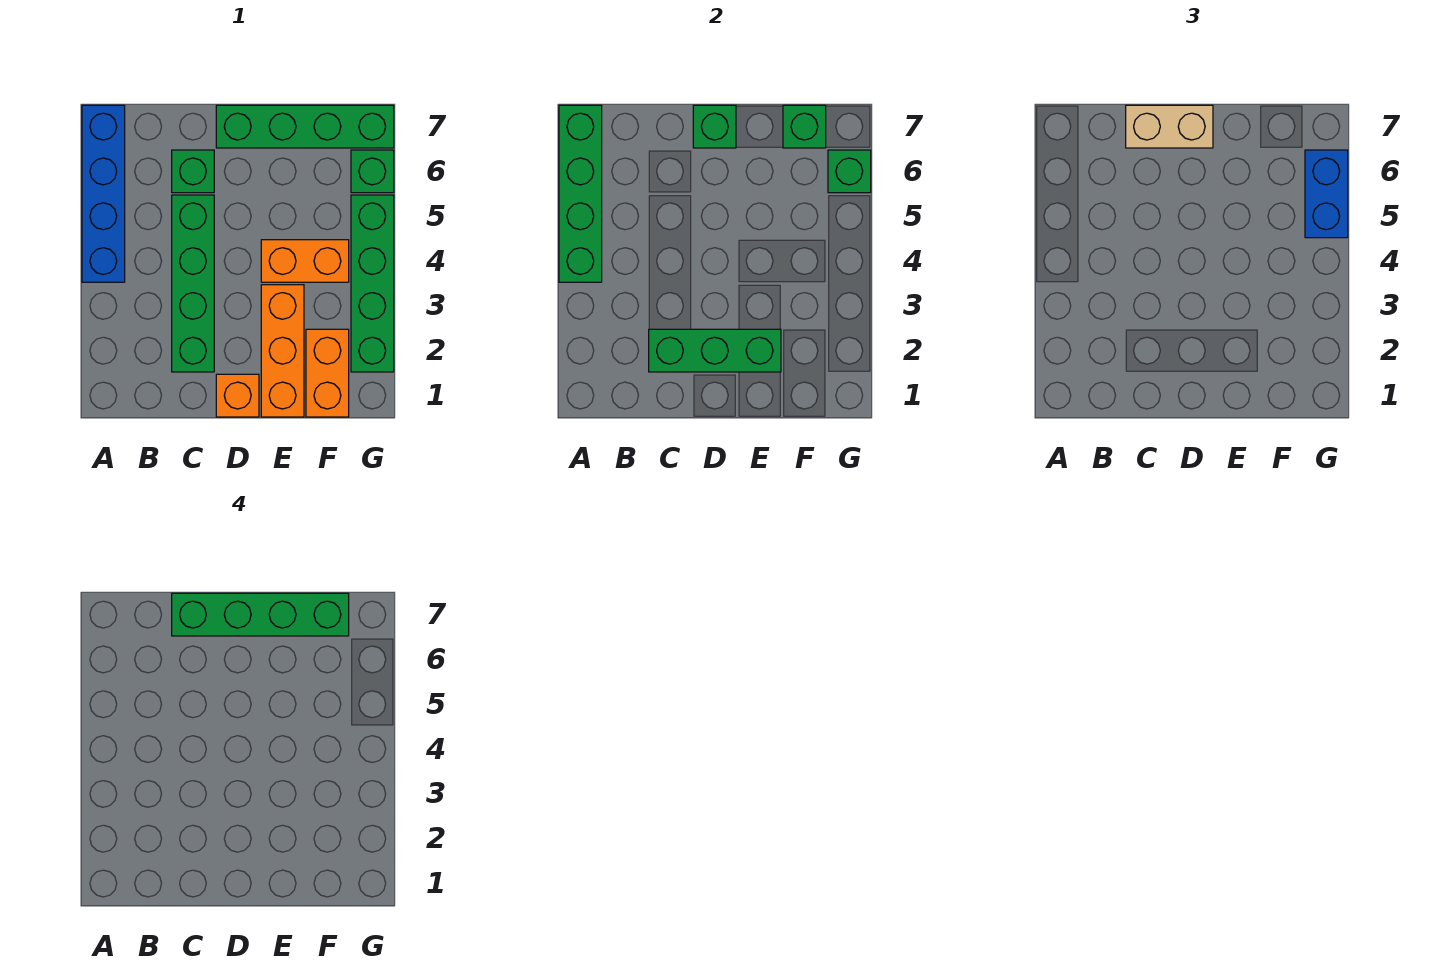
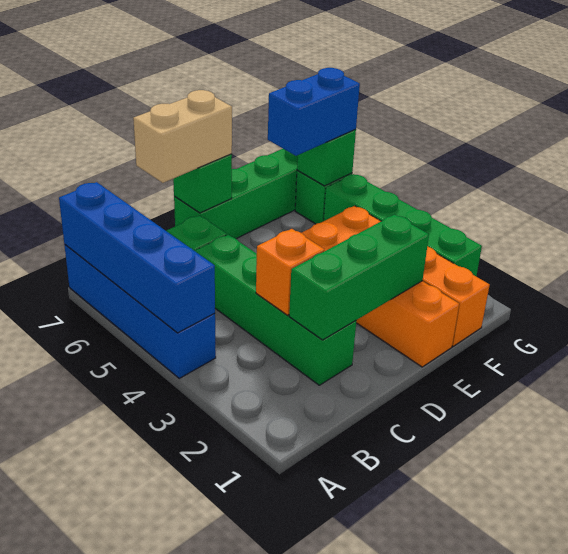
green brick A4:A7 level 2 -> blue brick A4:A7 level 2
green brick C7:F7 level 4 -> none
orange brick D1 level 1 -> orange brick C3 level 2
green brick F7 level 2 -> none
blue brick G5:G6 level 3 -> blue brick F6:G6 level 3

